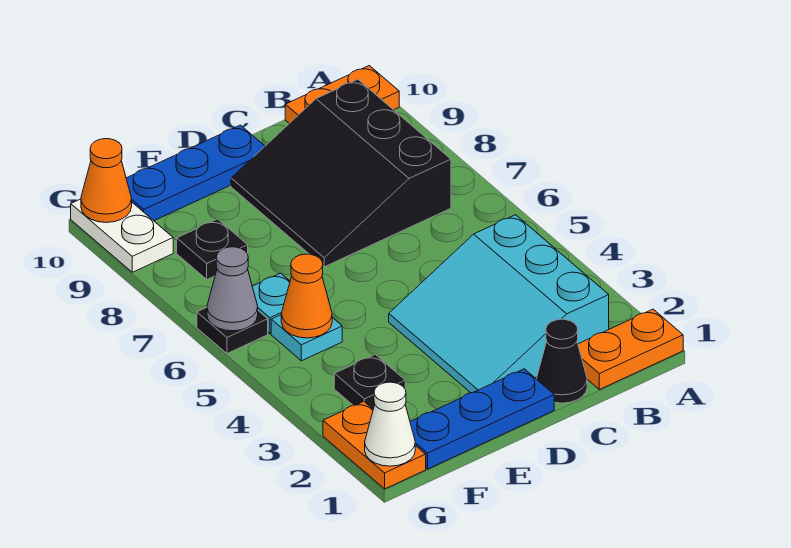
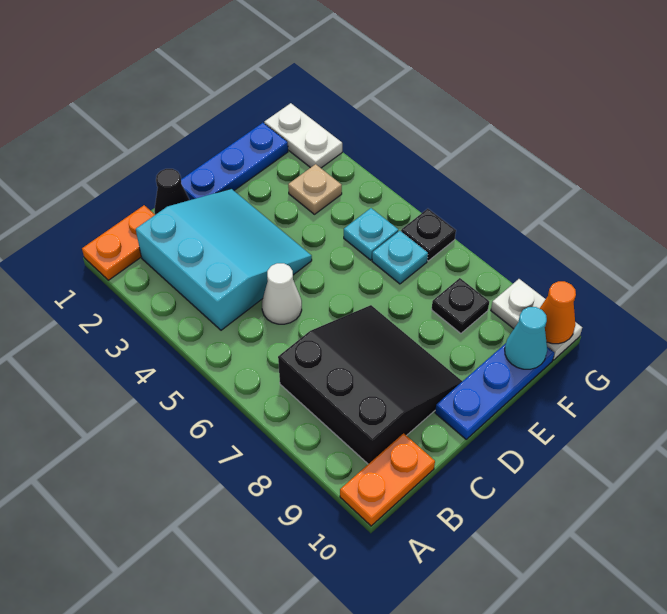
black plate F3 level 1 -> tan plate F3 level 1
orange cone F5 level 2 -> none
none -> cyan cone F10 level 2
orange plate G1:G2 level 1 -> white plate G1:G2 level 1
white cone G1 level 2 -> white cone C5 level 1
grey cone G6 level 2 -> none

